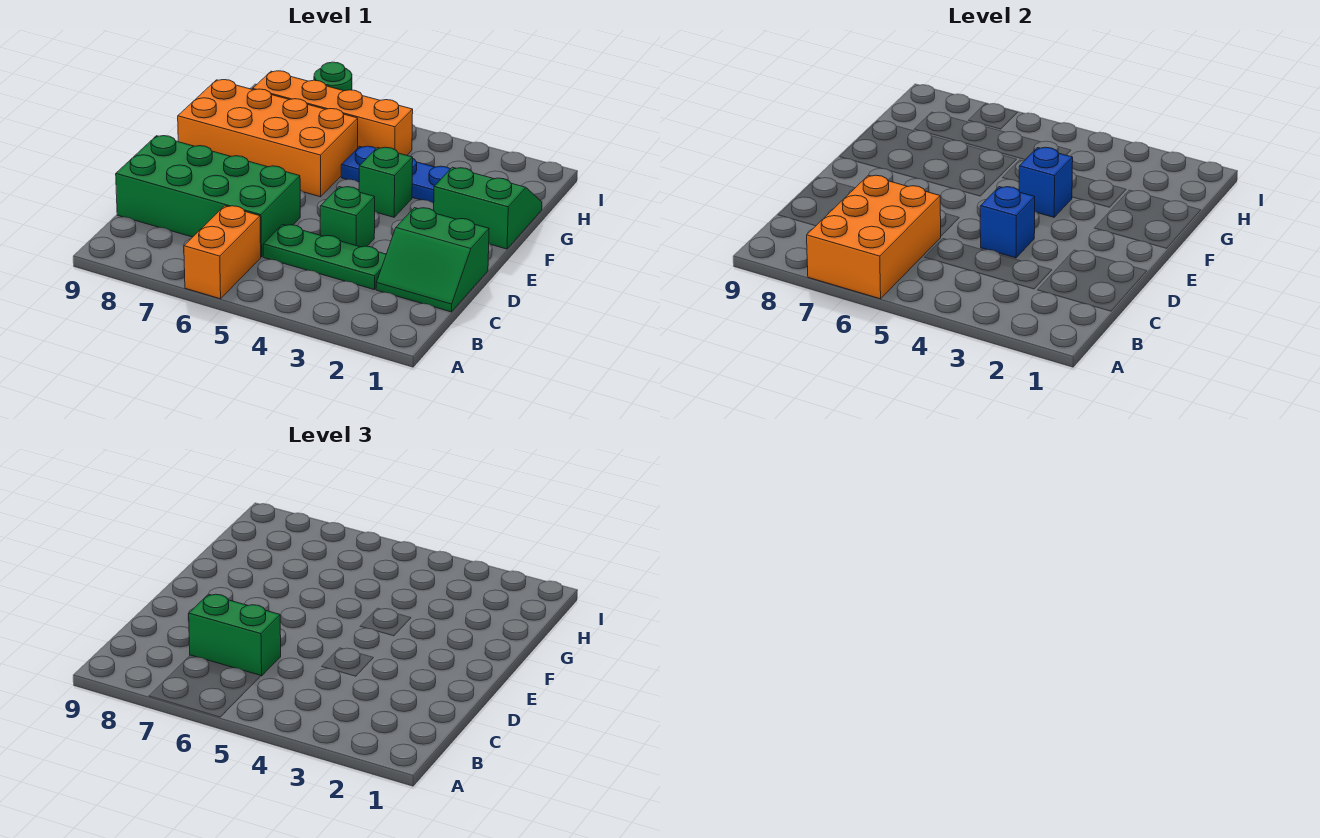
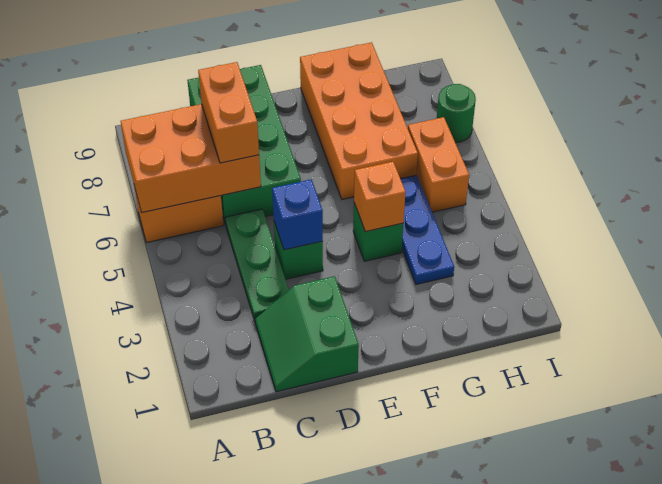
green brick C6:C7 level 3 -> orange brick C6:C7 level 3
green slope F1:G2 level 1 top F -> none
blue brick F4 level 2 -> orange brick F4 level 2
orange brick H5:H8 level 1 -> orange brick H5:H6 level 1

